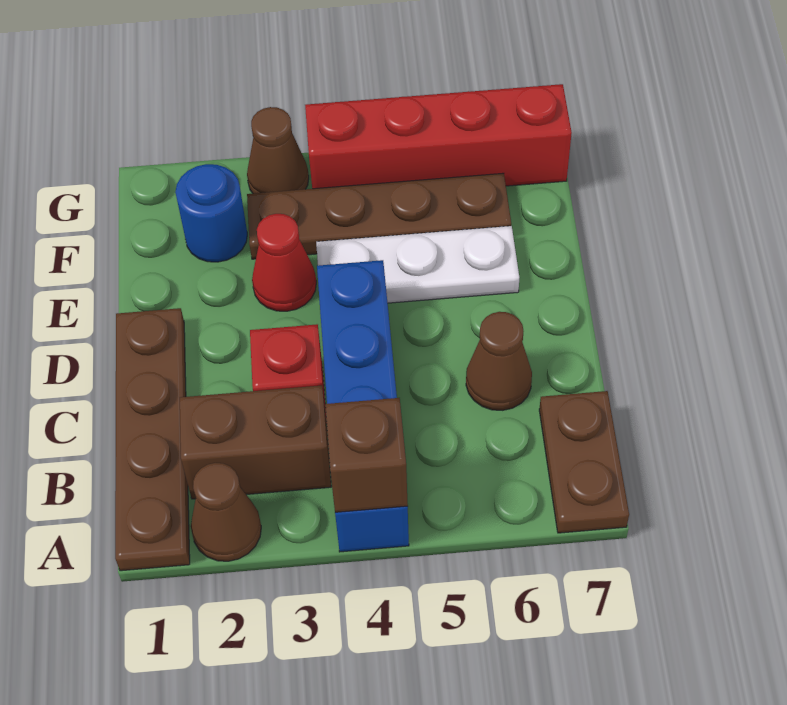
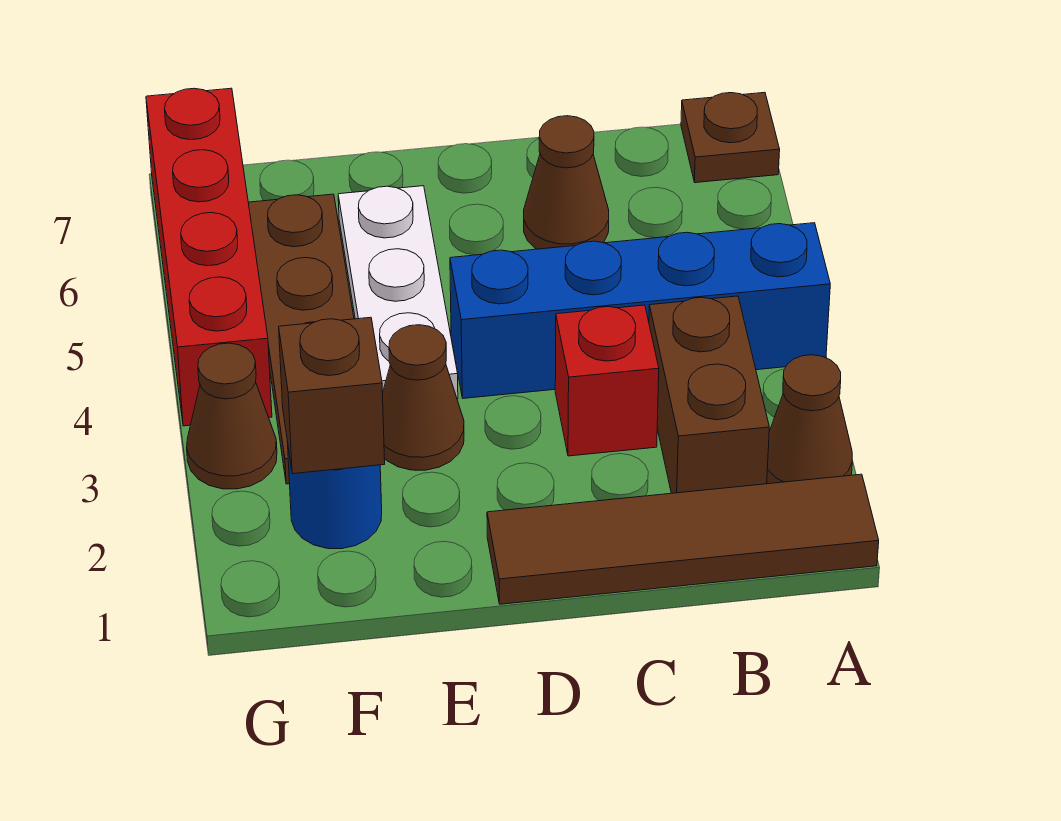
brown plate A1:D1 level 1 -> brown tile A1:D1 level 1
brown brick A4 level 2 -> brown brick F2 level 2
brown plate A7:B7 level 1 -> brown plate A7 level 1
red cone E3 level 1 -> brown cone E3 level 1

